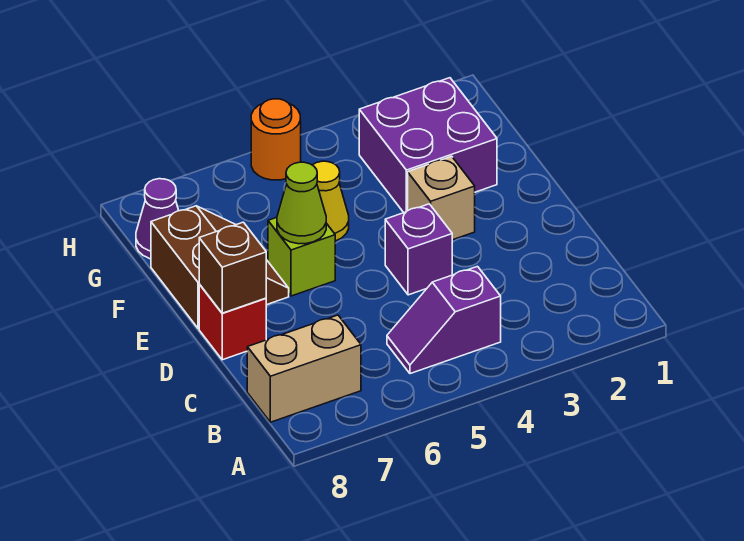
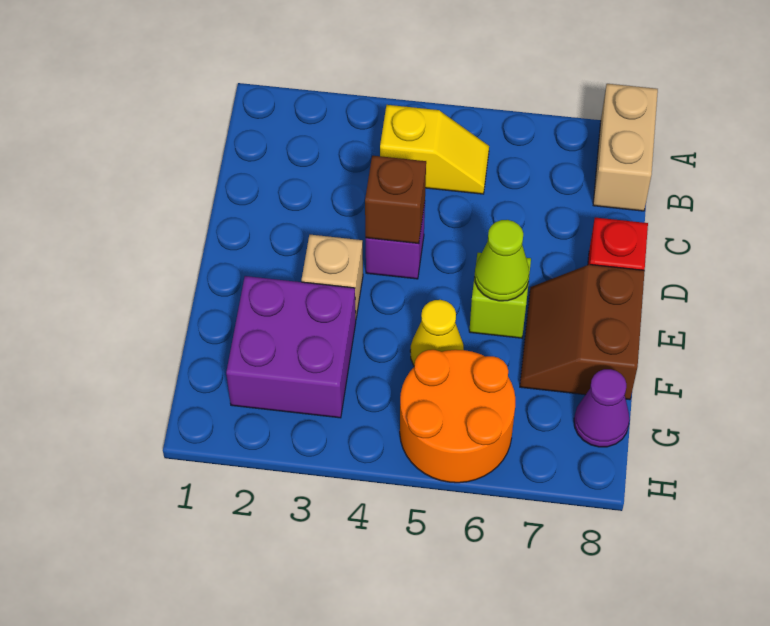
purple slope B4:B5 level 1 top 4 -> yellow slope B4:B5 level 1 top 4
tan brick B7:B8 level 1 -> tan brick A8:B8 level 1
brown brick D8 level 2 -> brown brick D4 level 2
orange round brick H5 level 1 -> orange round brick G5:H6 level 1

